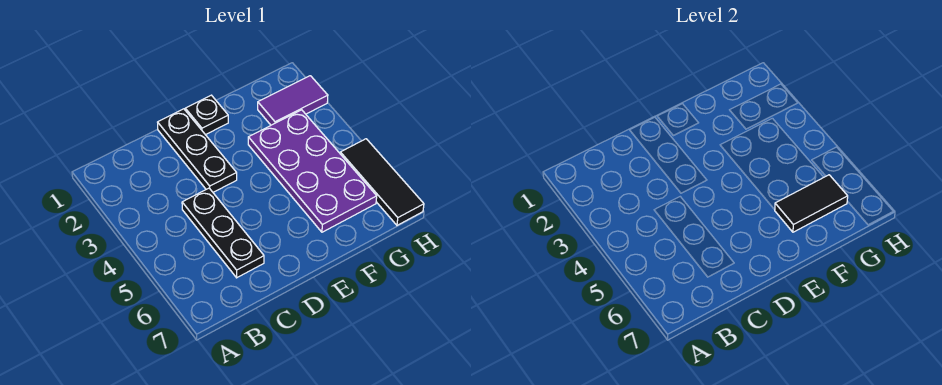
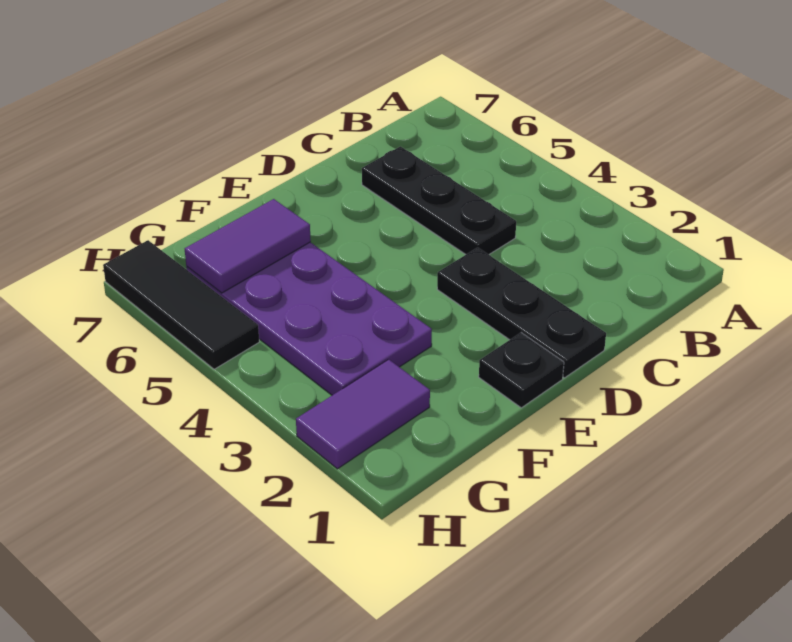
black tile F6:G6 level 2 -> purple tile F6:G6 level 2

